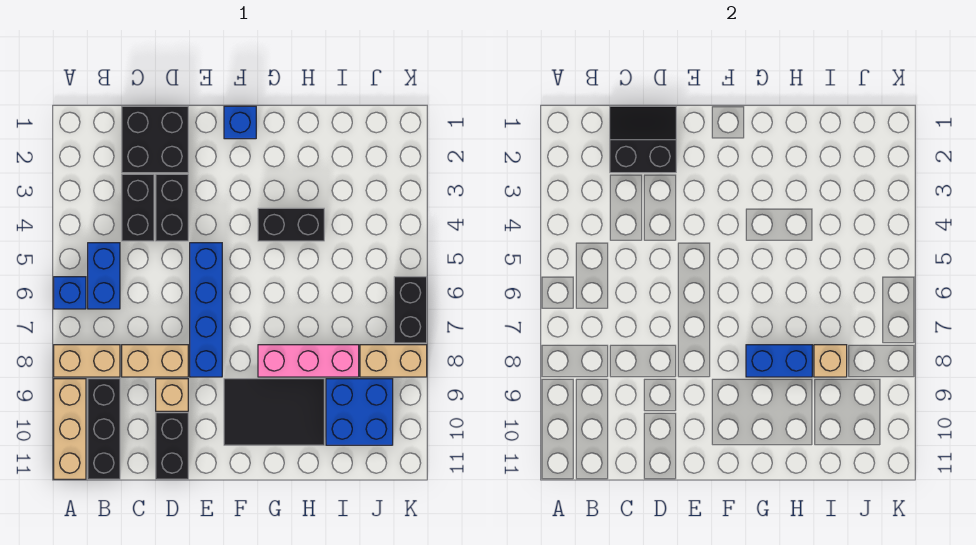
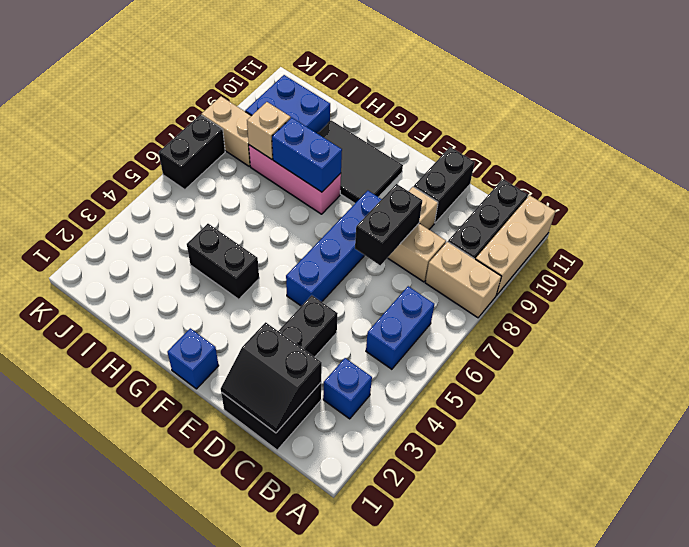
blue brick A6 level 1 -> blue brick B3 level 1
black brick C3:C4 level 1 -> black brick D7:D8 level 2

